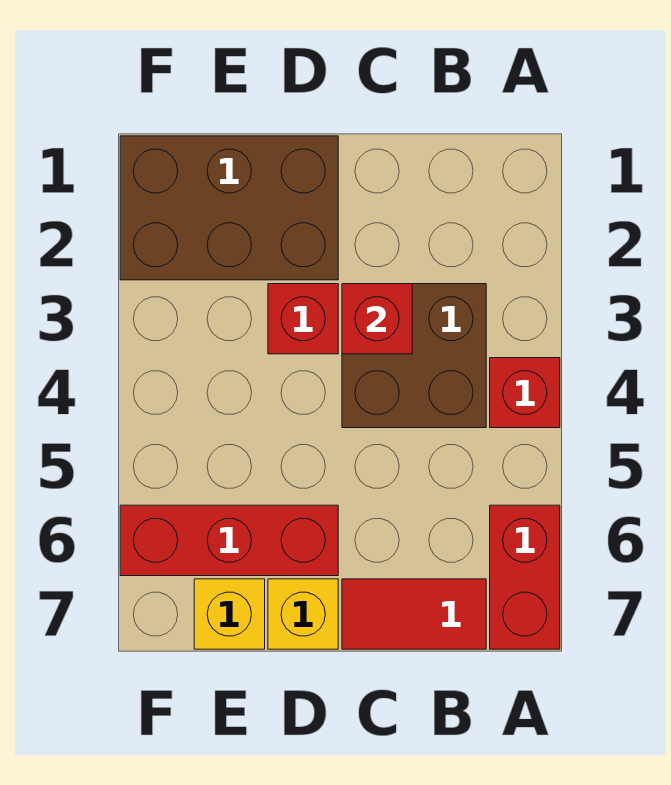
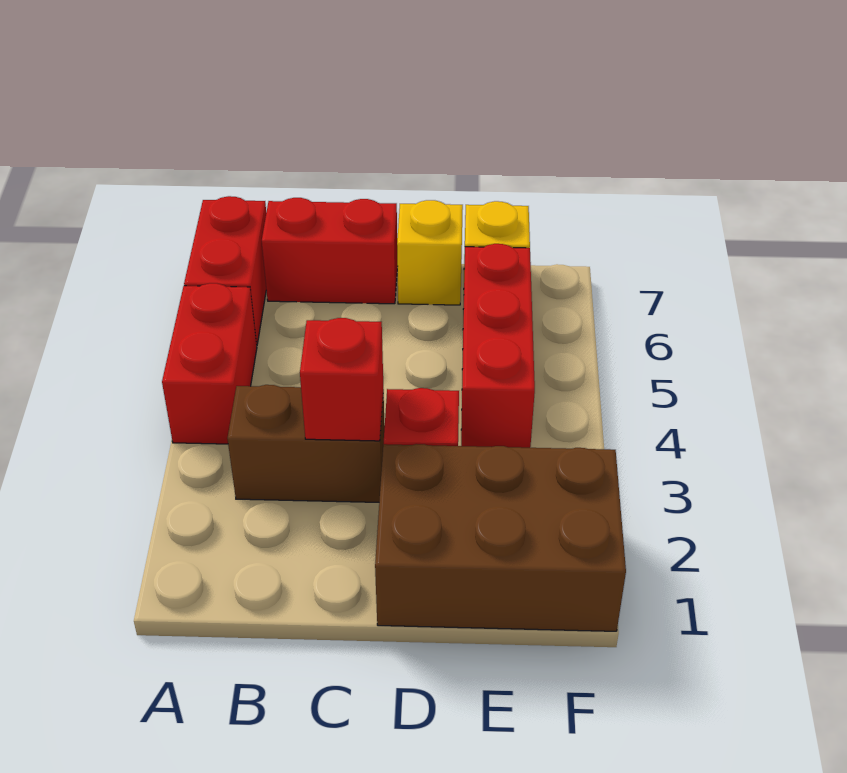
red brick A4 level 1 -> red brick A4:A5 level 1
brown brick B3:C4 level 1 -> brown brick B3:C3 level 1
red tile B7:C7 level 1 -> red brick B7:C7 level 1
red brick D6:F6 level 1 -> red brick E4:E6 level 1

